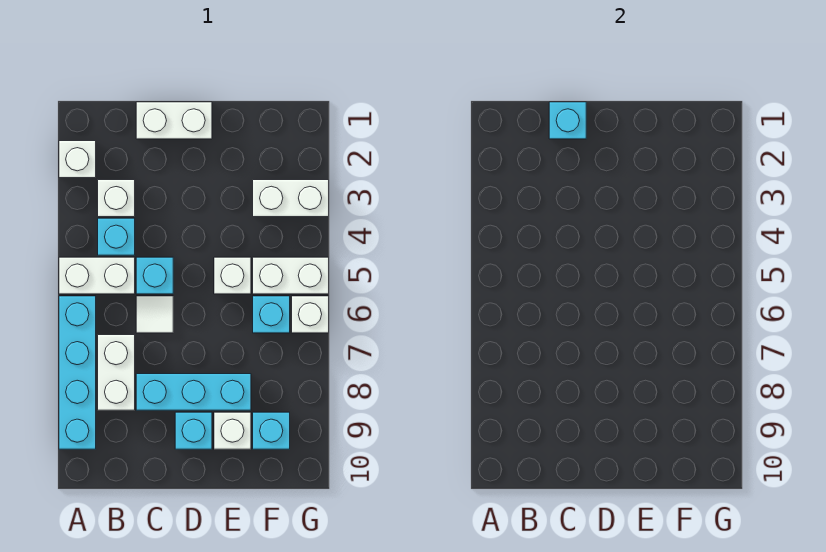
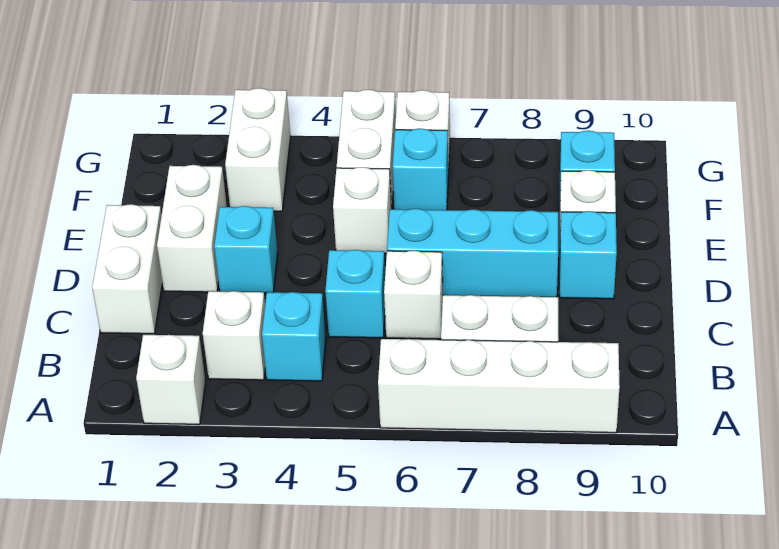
white brick A5:B5 level 1 -> white brick D2:E2 level 1
cyan brick A6:A9 level 1 -> white brick A6:A9 level 1
cyan brick C1 level 2 -> cyan brick D3 level 1
white tile C6 level 1 -> white brick C6 level 1
cyan brick C8:E8 level 1 -> cyan brick D6:D8 level 1

